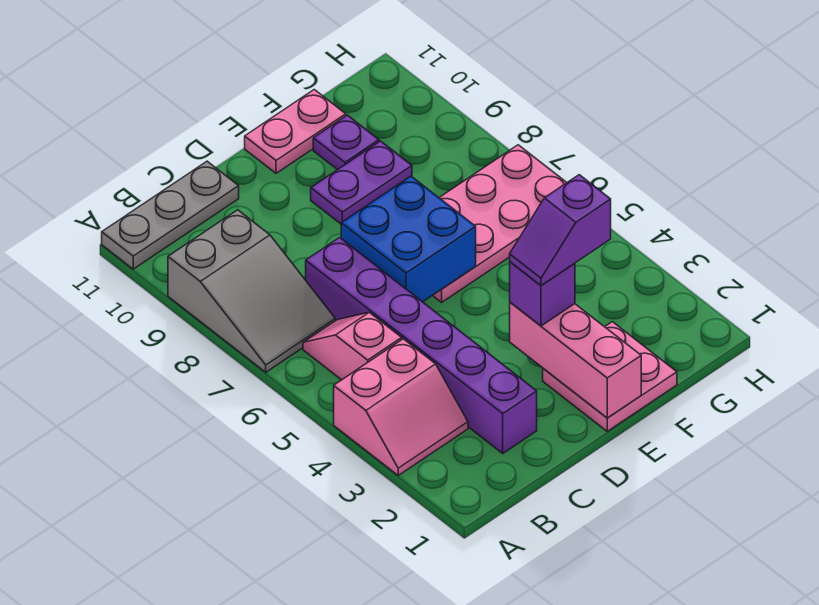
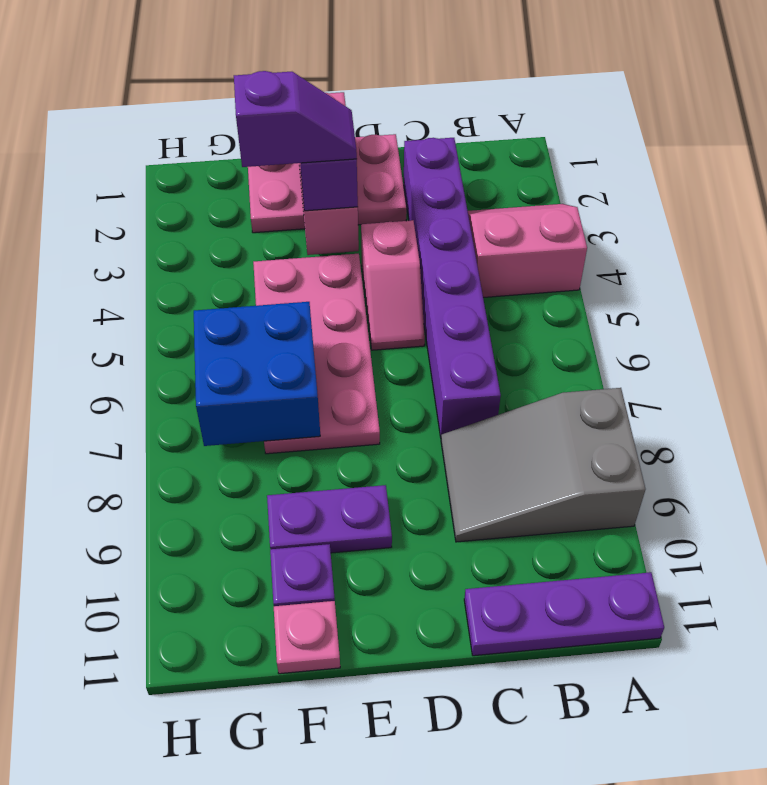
grey slope A7:B9 level 1 top 9 -> grey slope A8:C9 level 1 top A
grey plate A11:C11 level 1 -> purple plate A11:C11 level 1
pink slope B5:B6 level 1 top 5 -> pink slope D4:D5 level 1 top 4
blue brick D6:E7 level 2 -> blue brick F6:G7 level 2
pink plate E1:F2 level 1 -> pink plate D1:F2 level 1
pink plate E6:H7 level 1 -> pink plate E4:F7 level 1
pink plate E11:F11 level 1 -> pink plate F11 level 1

